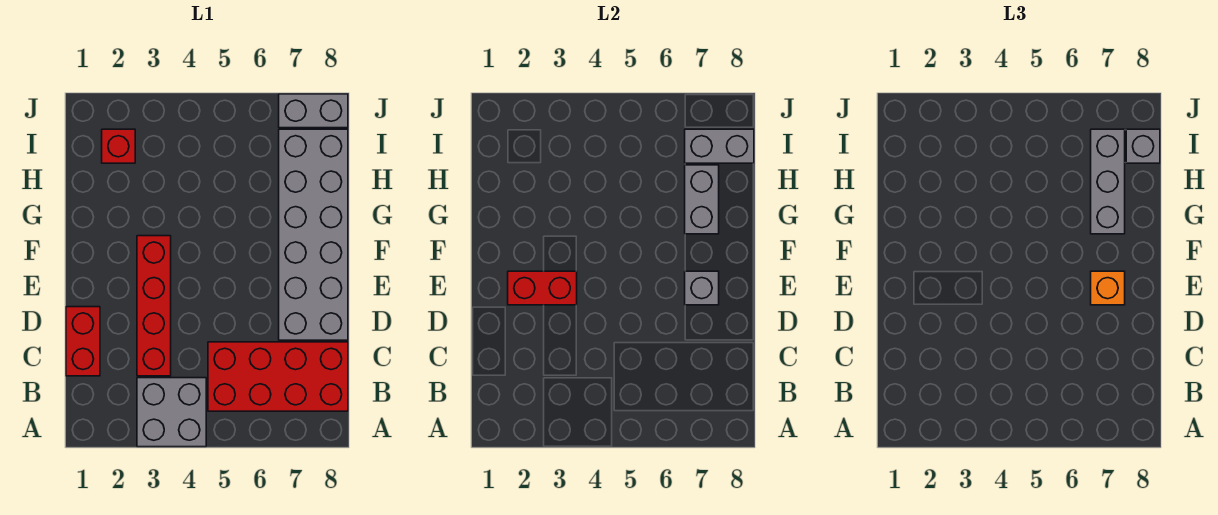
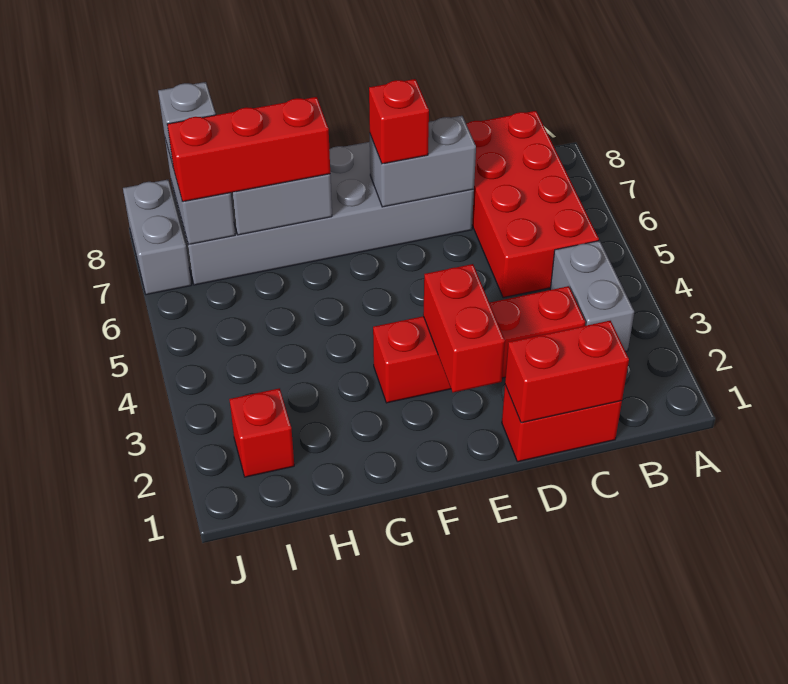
grey brick A3:B4 level 1 -> grey brick B3:B4 level 1
none -> red brick C1:D1 level 2
grey brick E7 level 2 -> grey brick D7:E7 level 2
orange brick E7 level 3 -> red brick E7 level 3
grey brick G7:I7 level 3 -> red brick G7:I7 level 3

